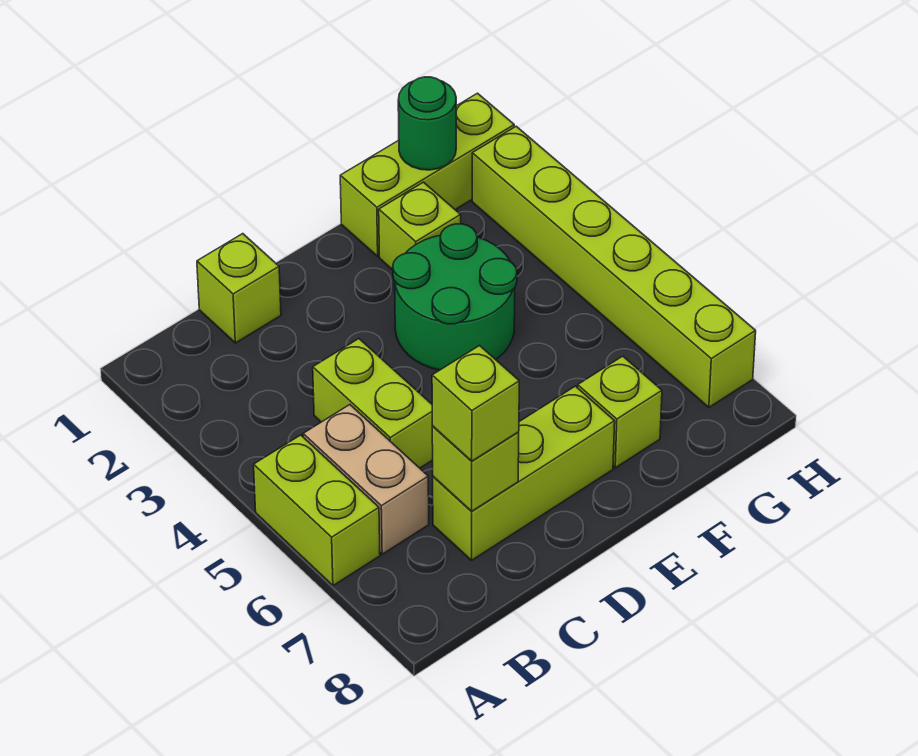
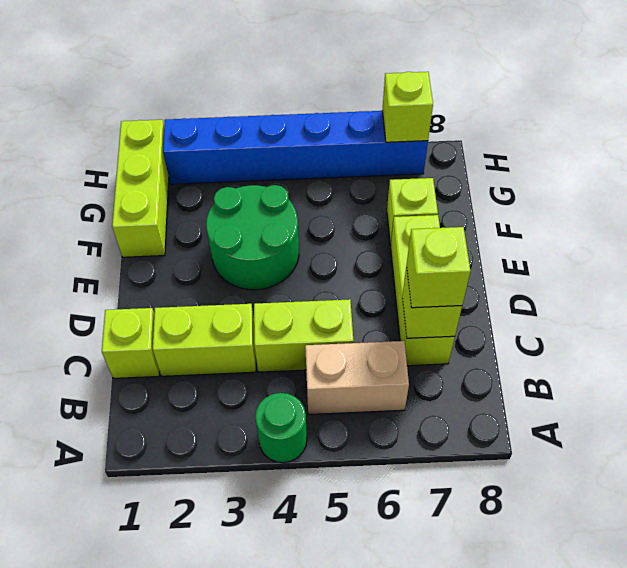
lime brick A5:A6 level 1 -> lime brick C2:C3 level 1
lime brick F2 level 1 -> lime brick H7 level 2
green round brick G1 level 2 -> green round brick A4 level 1
lime brick H2:H7 level 1 -> blue brick H2:H7 level 1

